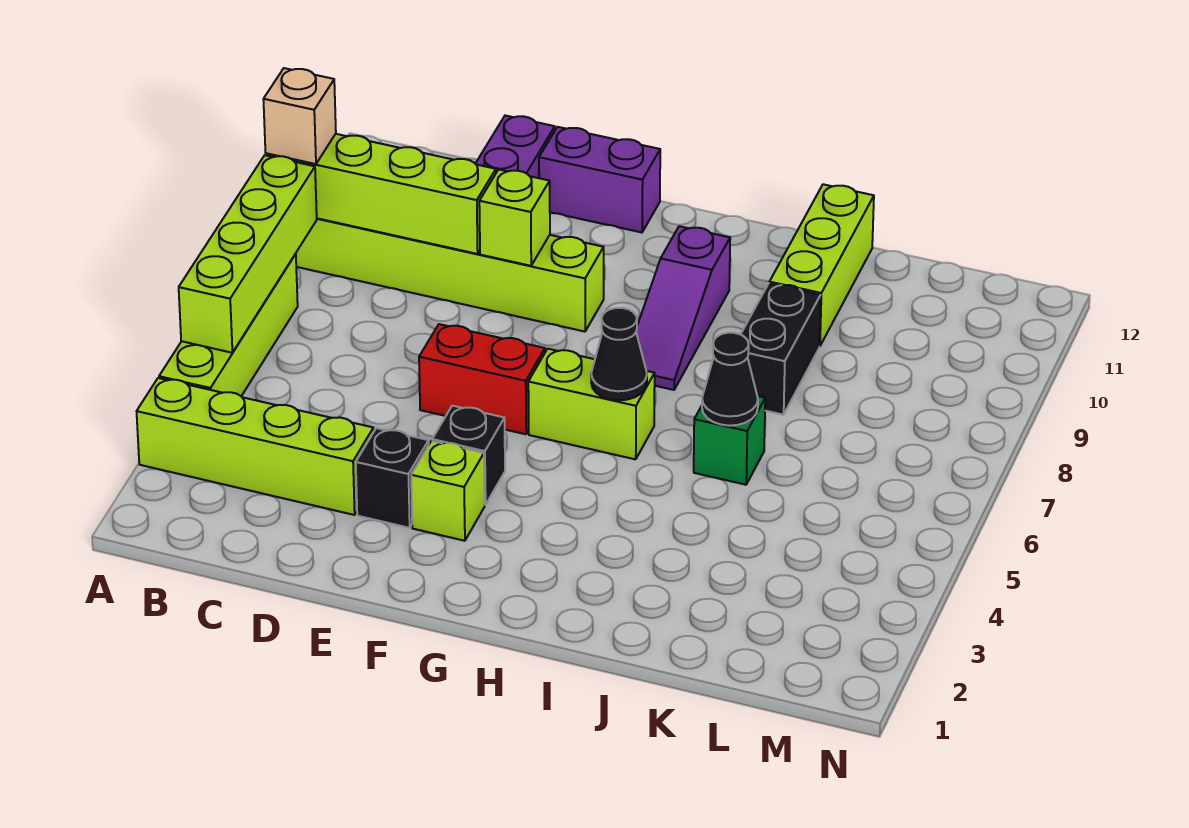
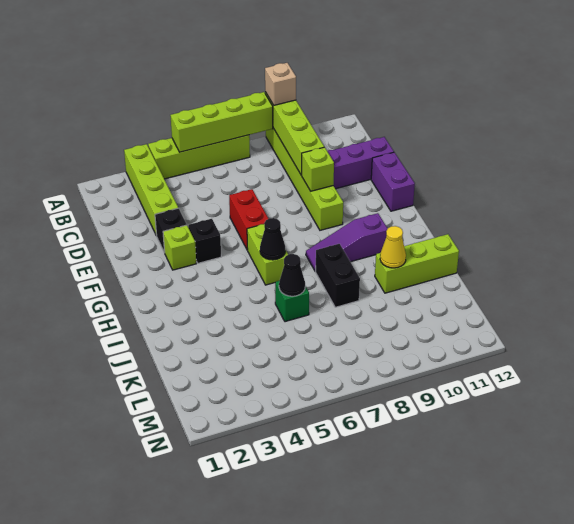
black brick J8:J9 level 1 -> black brick I8:J8 level 1
none -> yellow cone J10 level 2

